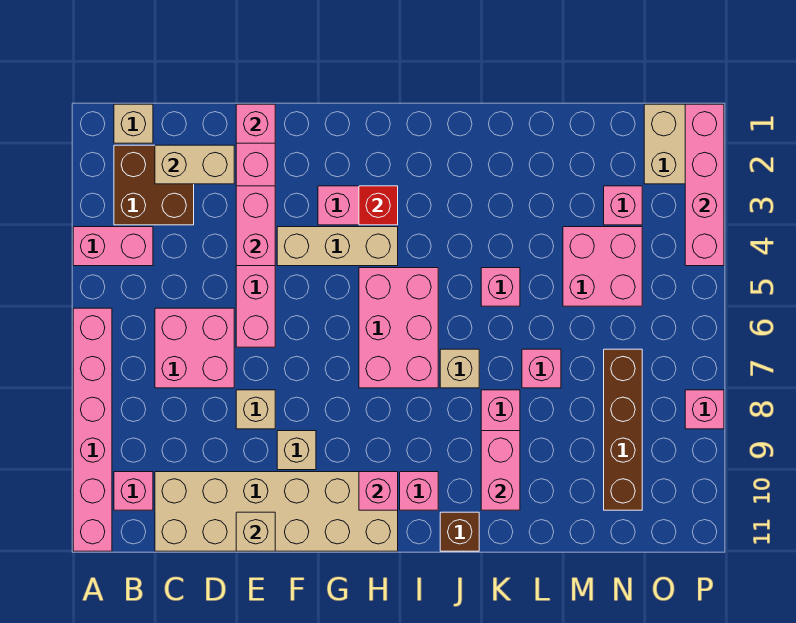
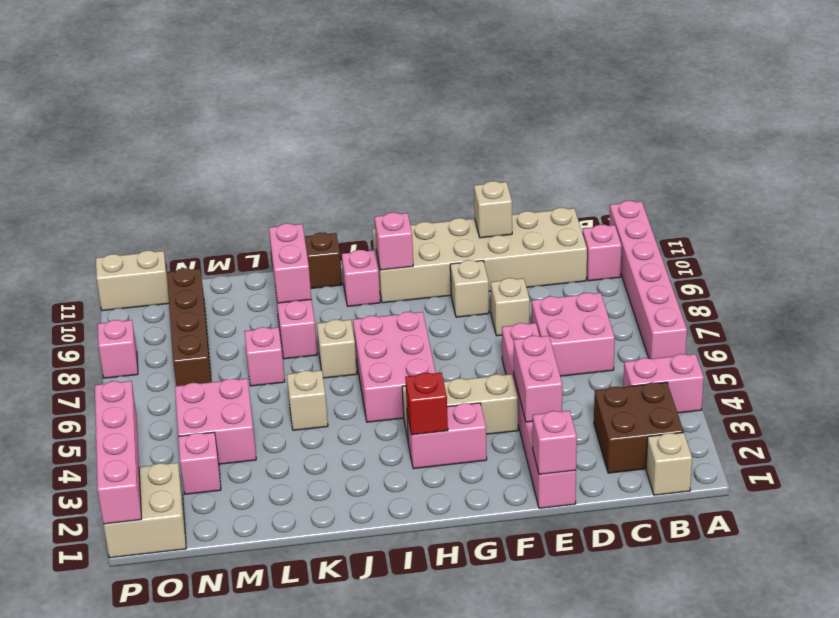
tan brick C2:D2 level 2 -> tan brick O11:P11 level 1
pink brick K5 level 1 -> tan brick K5 level 1

